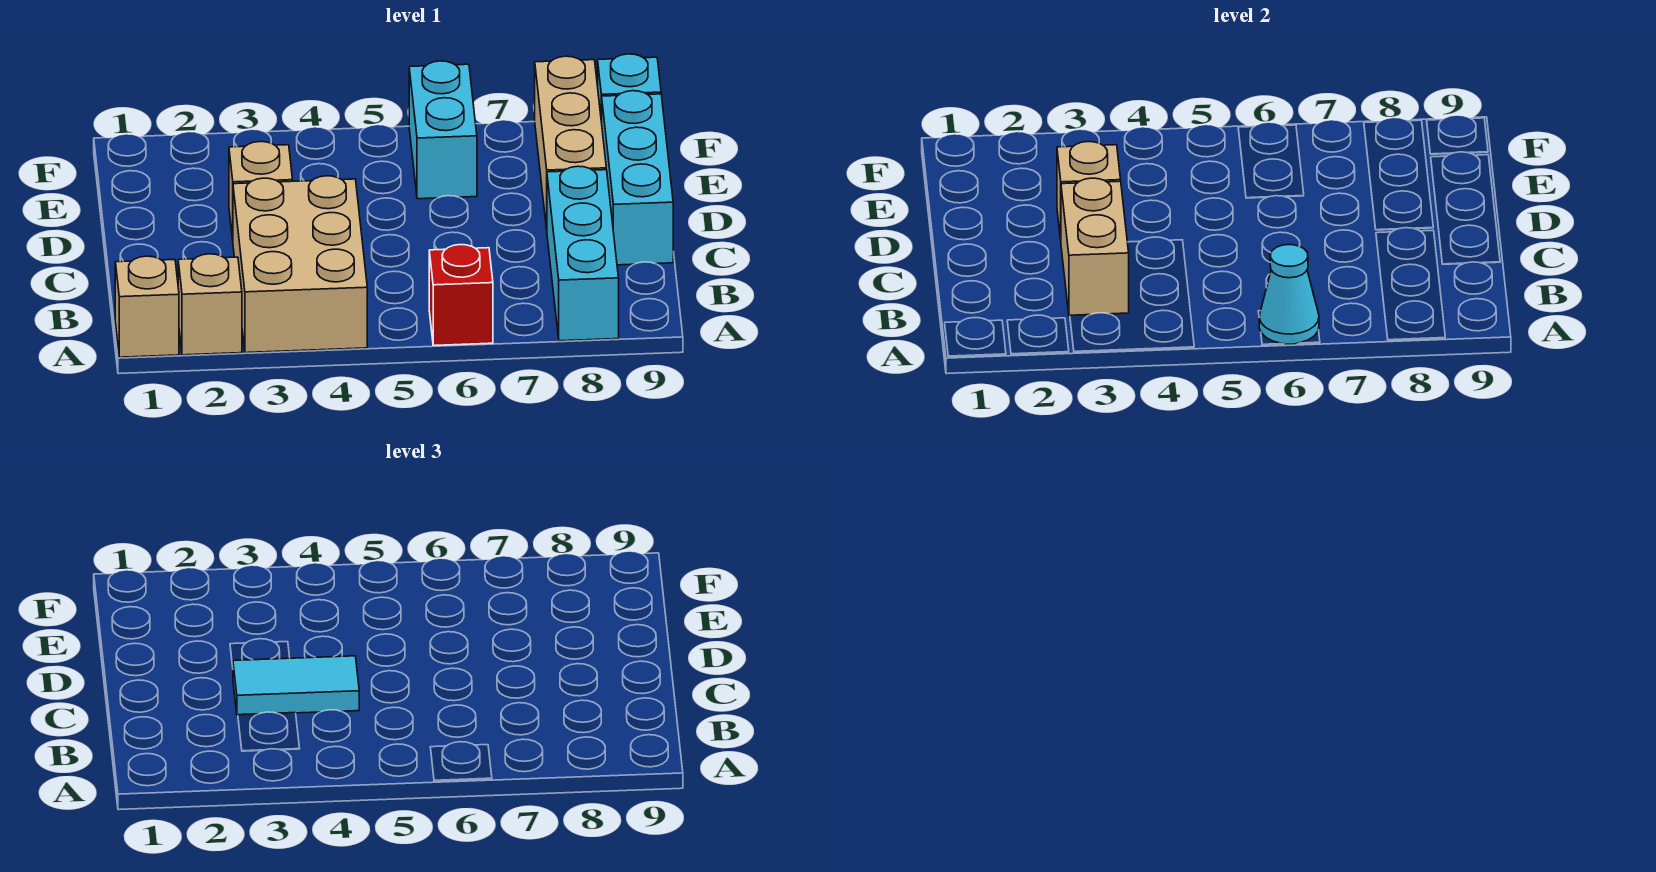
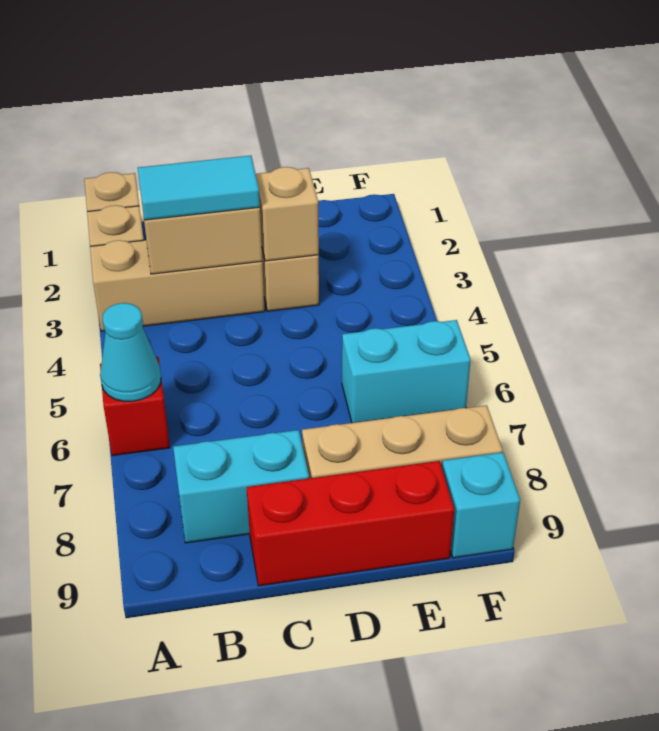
tan brick A3:C4 level 1 -> tan brick A3:C3 level 1
cyan brick A8:C8 level 1 -> cyan brick B8:C8 level 1
cyan tile C3:C4 level 3 -> cyan tile B3:C3 level 3
cyan brick C9:E9 level 1 -> red brick C9:E9 level 1

